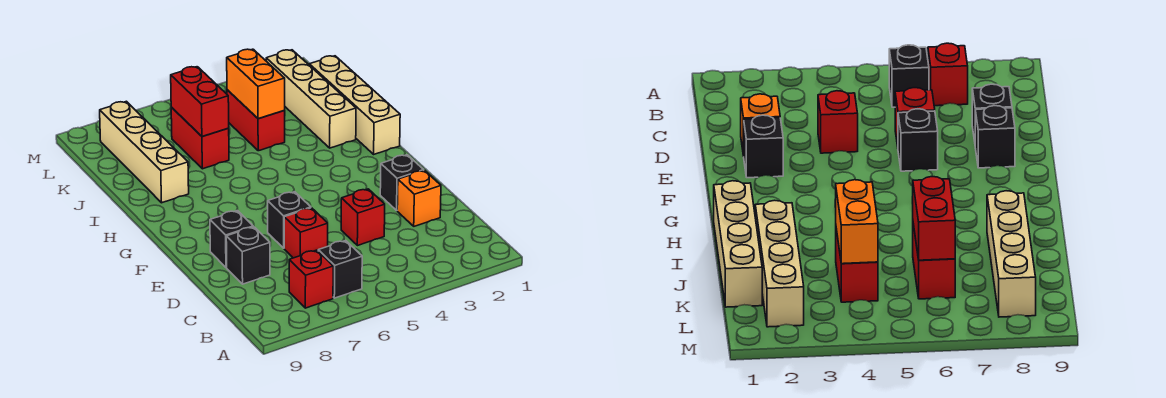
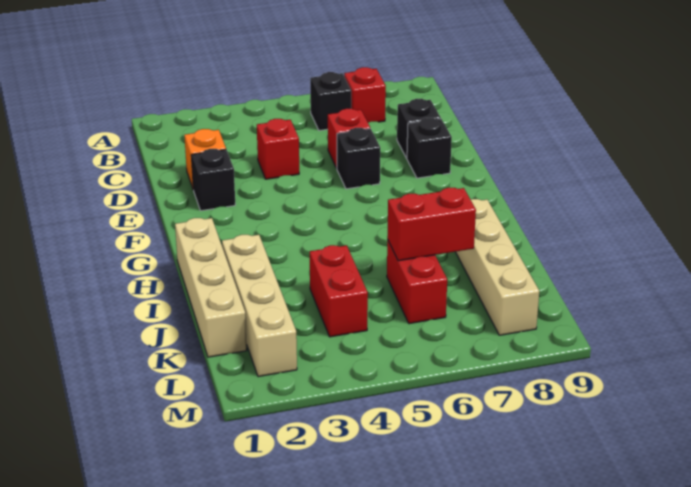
orange brick J4:K4 level 2 -> none
red brick J6:K6 level 2 -> red brick J6:J7 level 2

